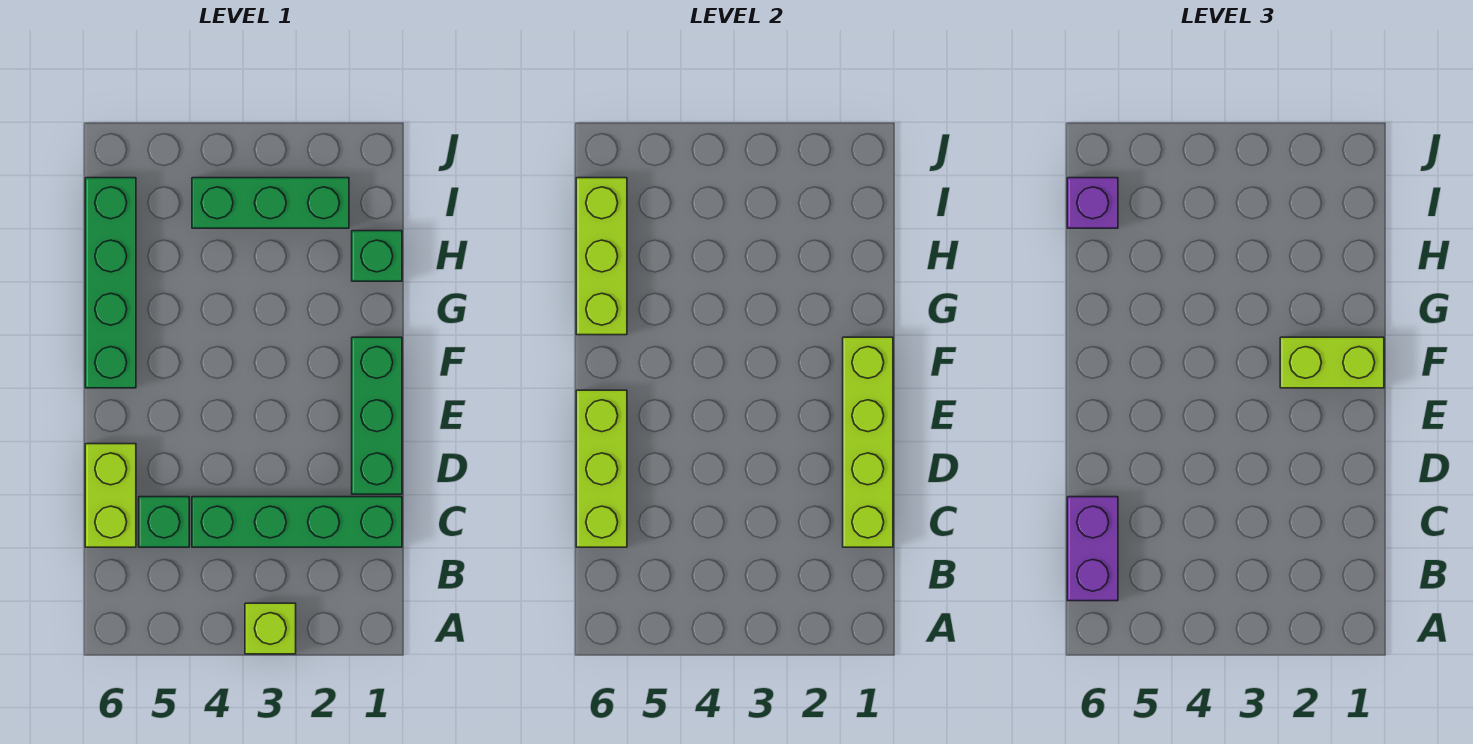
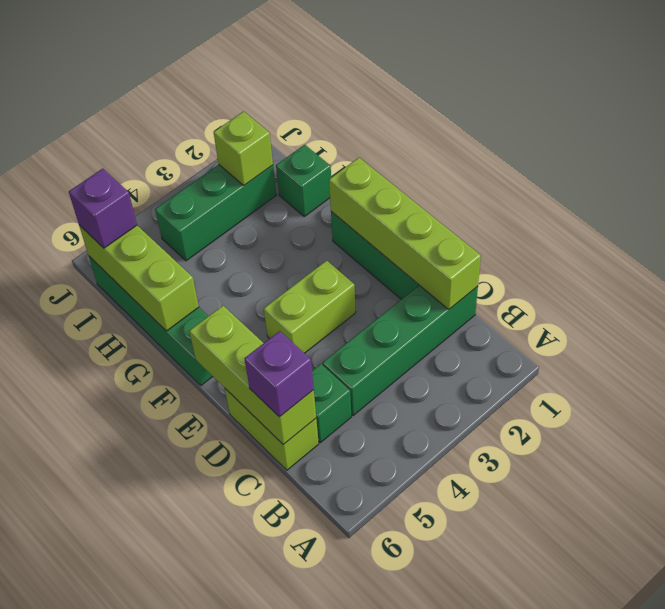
lime brick A3 level 1 -> lime brick I2 level 2
purple brick B6:C6 level 3 -> purple brick C6 level 3
lime brick F1:F2 level 3 -> lime brick E3:E4 level 1

